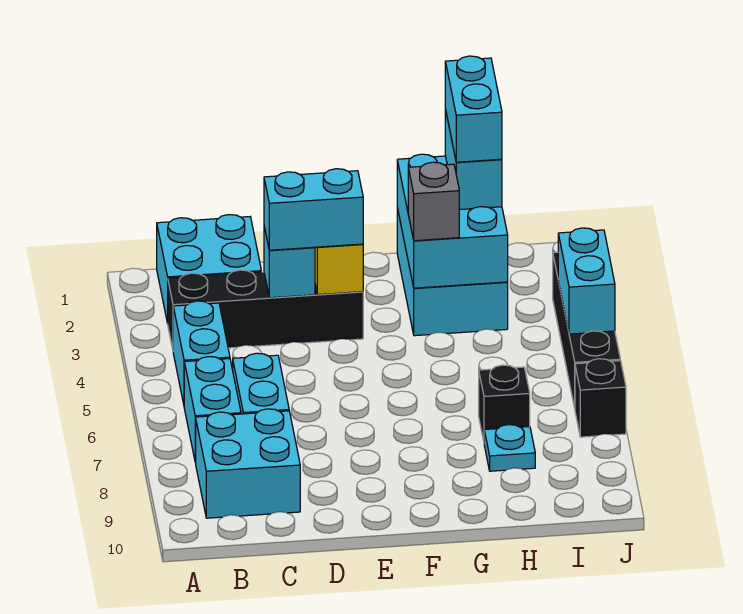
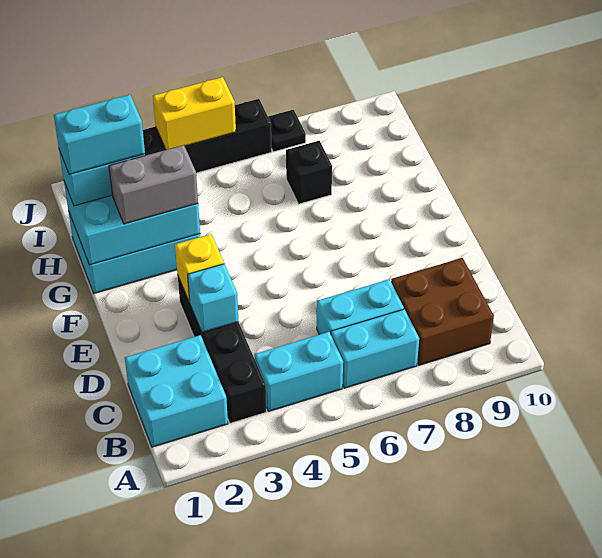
cyan brick B8:C9 level 1 -> brown brick B8:C9 level 1
cyan brick D3:E3 level 3 -> none
grey brick G3 level 3 -> grey brick G2:G3 level 3
cyan plate H8 level 1 -> none
cyan brick J4:J5 level 2 -> yellow brick J4:J5 level 2
black brick J7 level 1 -> black plate J7 level 1

